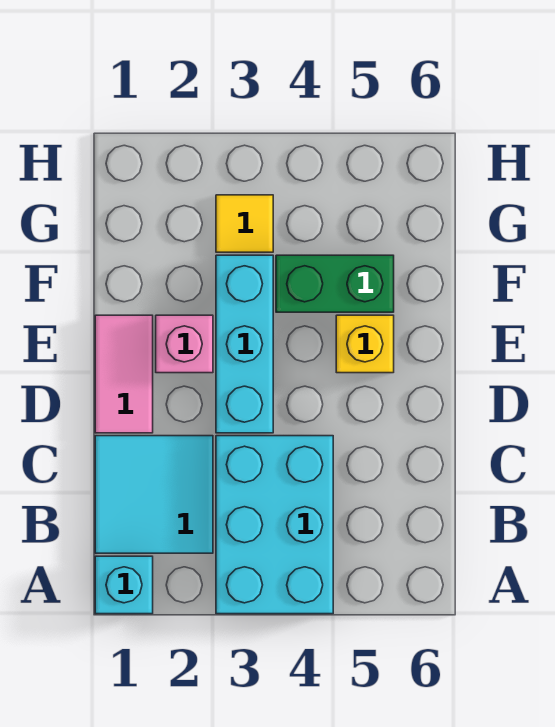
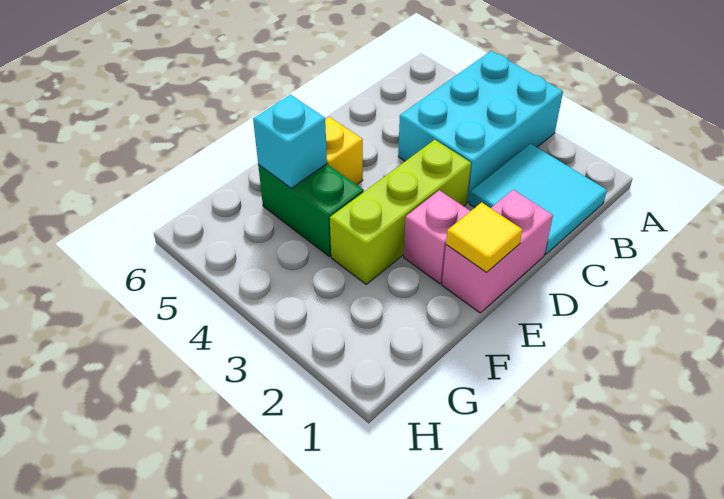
cyan brick A1 level 1 -> cyan brick F5 level 2
pink tile D1:E1 level 1 -> pink brick D1:E1 level 1
cyan brick D3:F3 level 1 -> lime brick D3:F3 level 1
yellow tile G3 level 1 -> yellow tile E1 level 2

